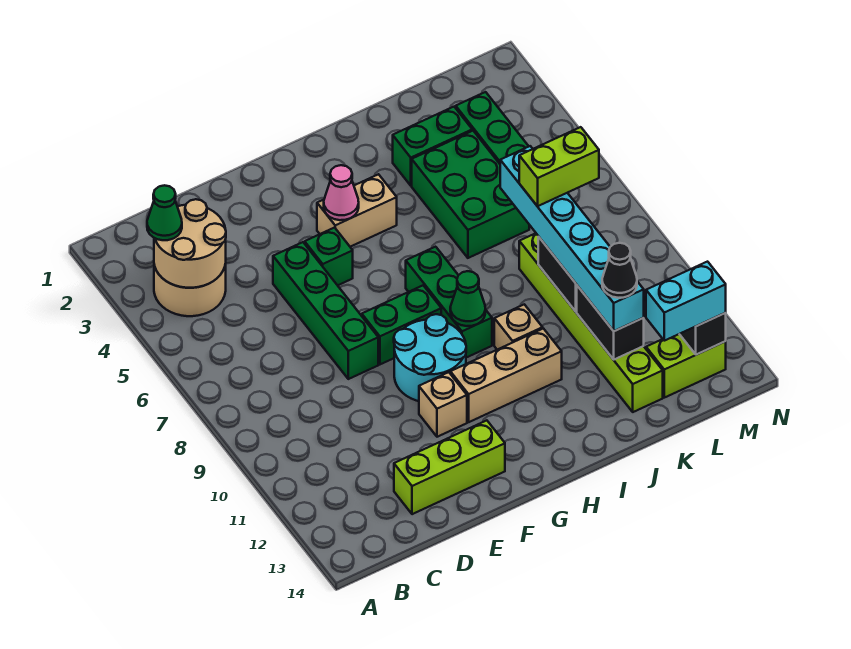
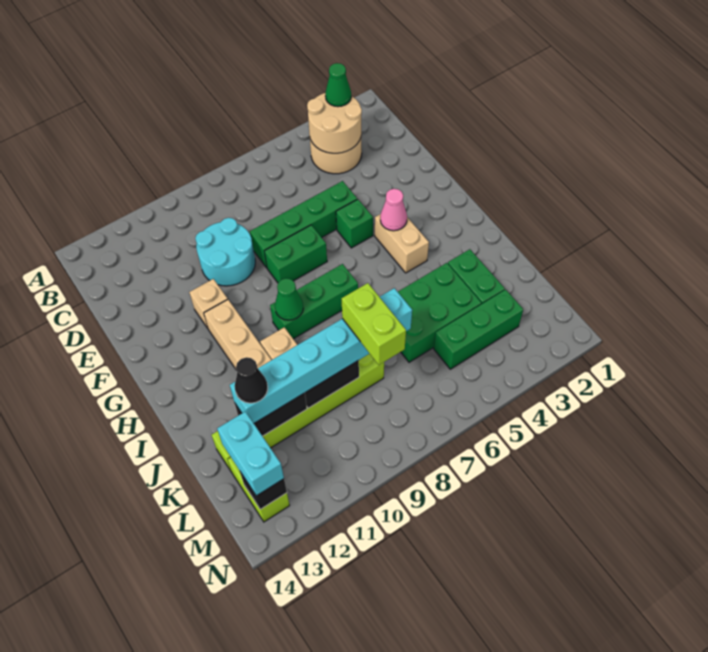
lime brick D13:F13 level 1 -> none
green brick F8:G8 level 1 -> green brick F7:F8 level 1
cyan round brick F9:G10 level 1 -> cyan round brick D9:E10 level 1

